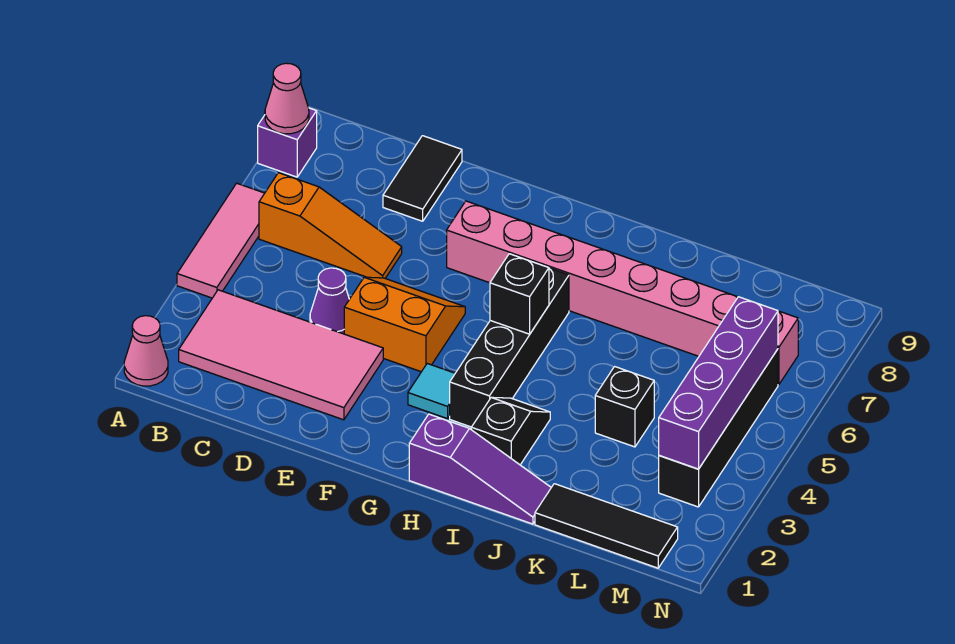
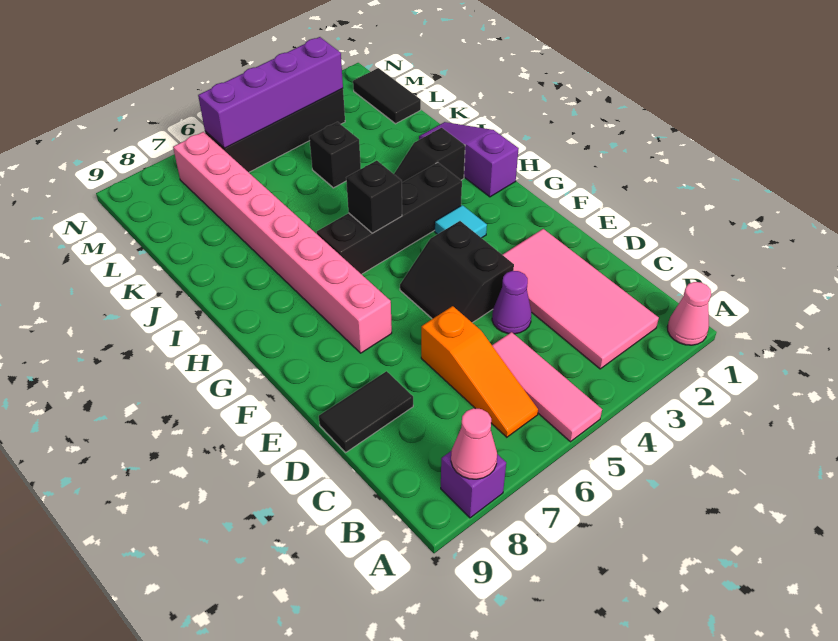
pink tile A4:A6 level 1 -> pink tile A5:C5 level 1
orange slope B6:D6 level 1 top B -> orange slope B6:D6 level 1 top D
orange slope E4:F5 level 1 top 4 -> black slope E4:F5 level 1 top 4
black tile K1:M1 level 1 -> black tile L1:M1 level 1

